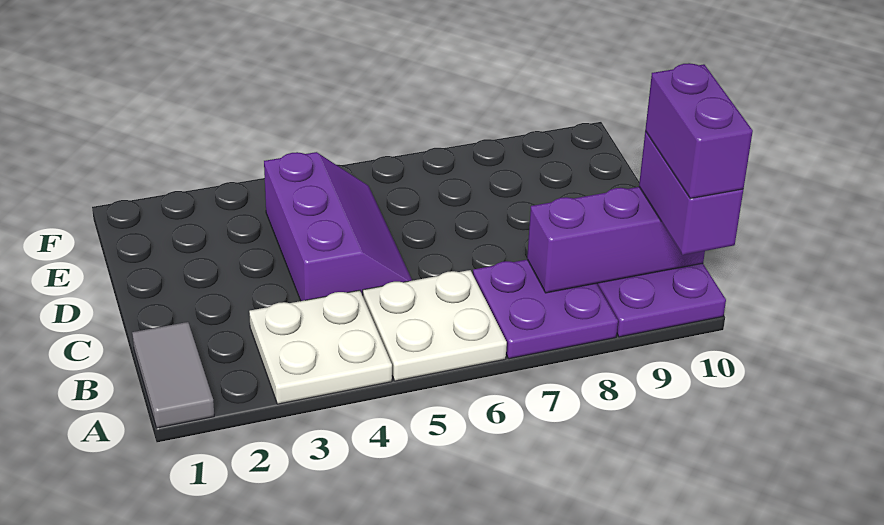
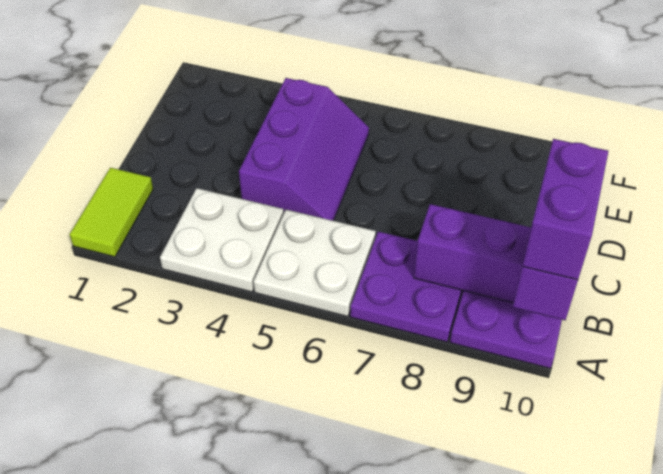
grey tile A1:B1 level 1 -> lime tile A1:B1 level 1

